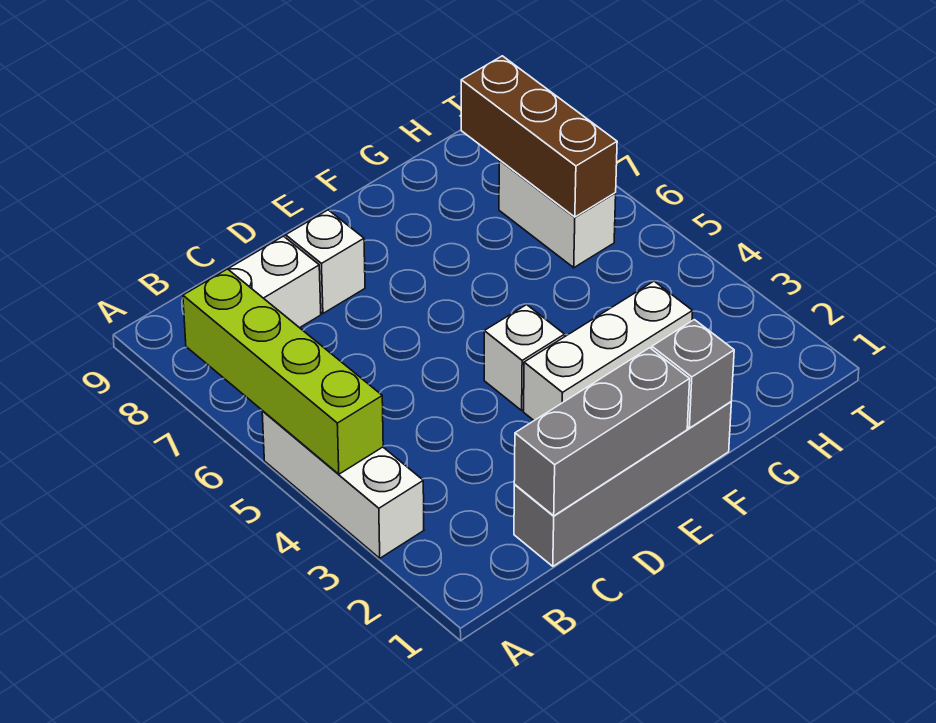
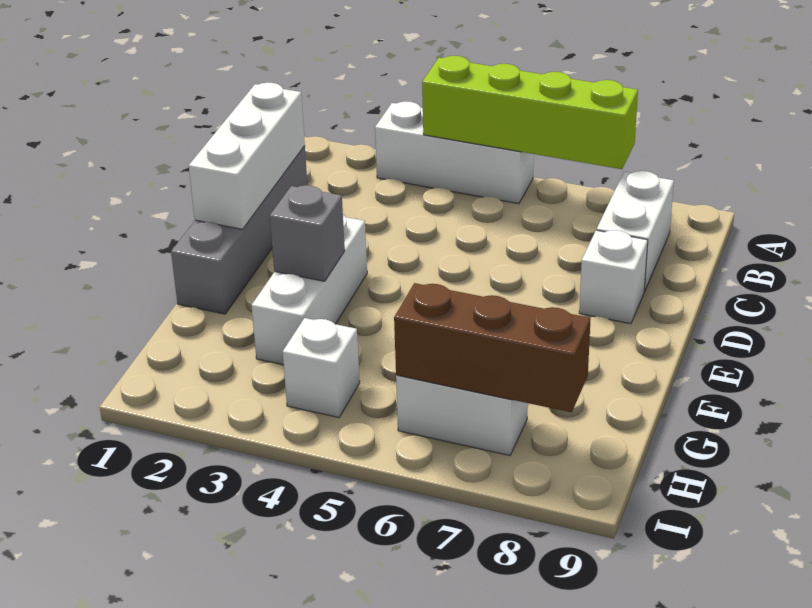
grey brick C1:E1 level 2 -> white brick C1:E1 level 2
white brick E4 level 1 -> white brick H4 level 1
grey brick F1 level 2 -> grey brick F3 level 2

